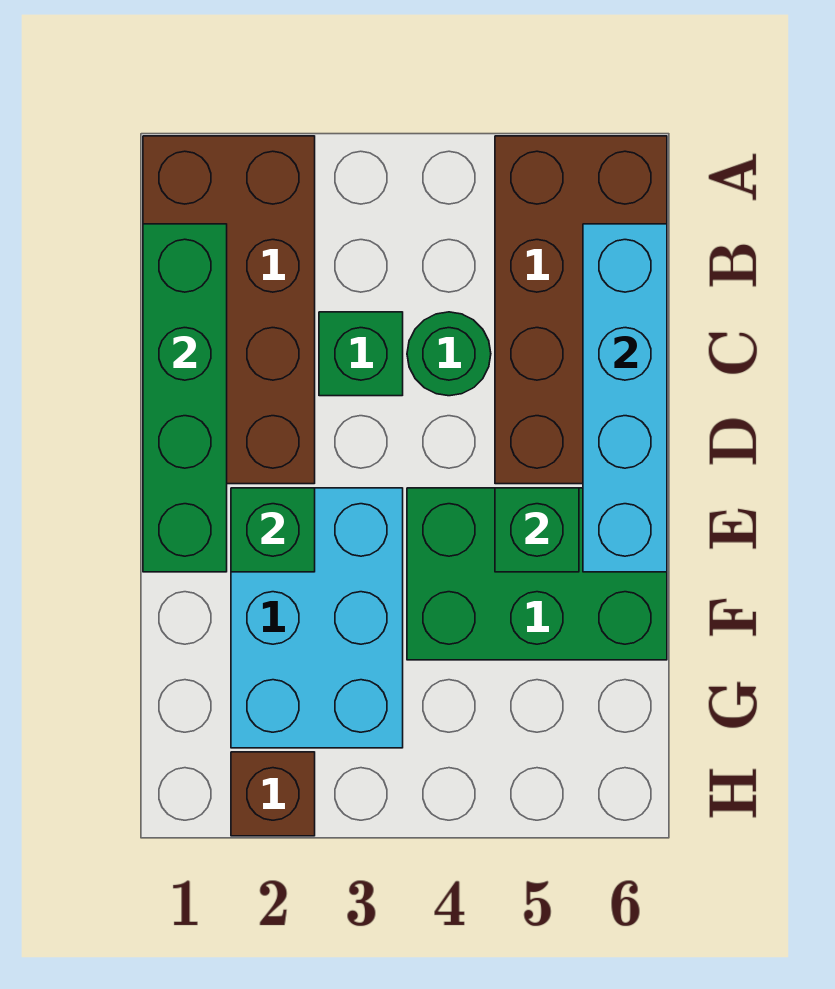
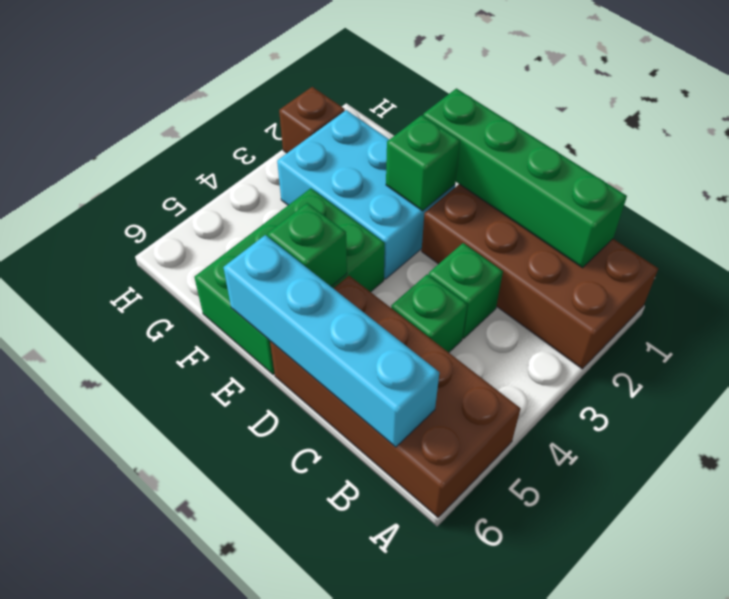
green round brick C4 level 1 -> green brick C4 level 1

